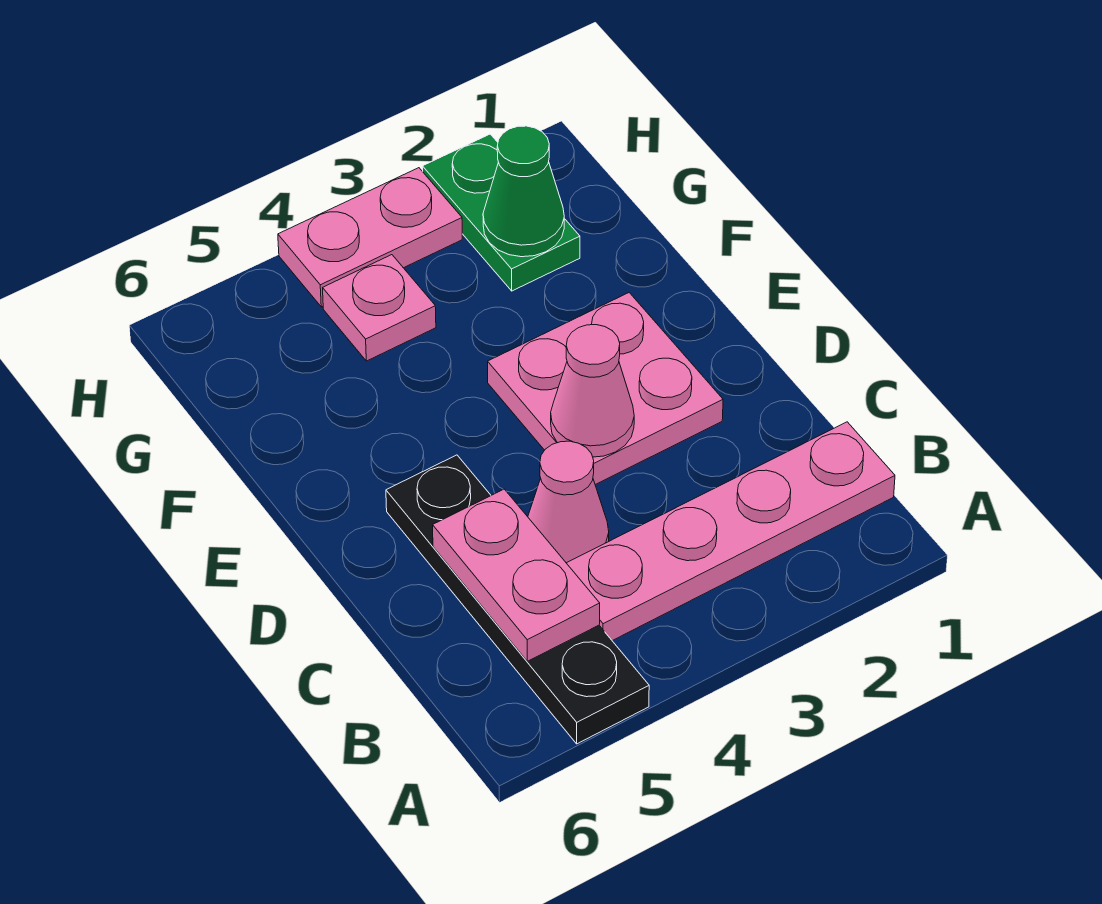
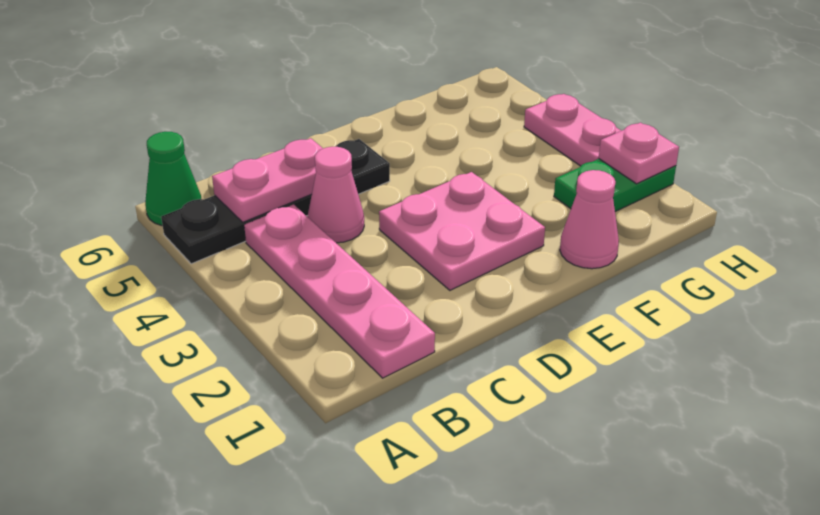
pink cone D3 level 2 -> pink cone F1 level 1
green cone G2 level 2 -> green cone A6 level 1
pink plate G4 level 1 -> pink plate H2 level 2

